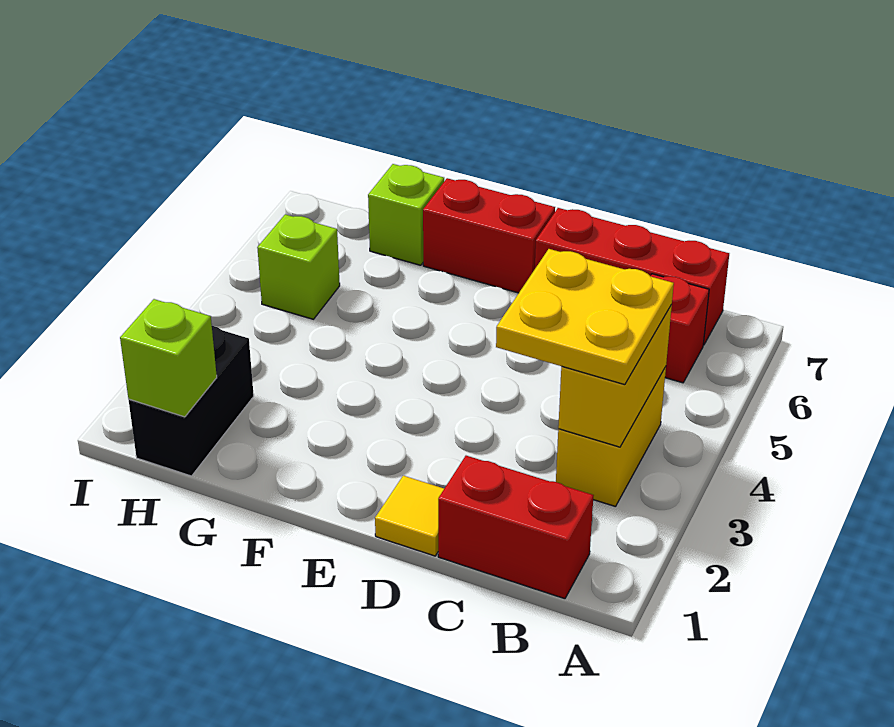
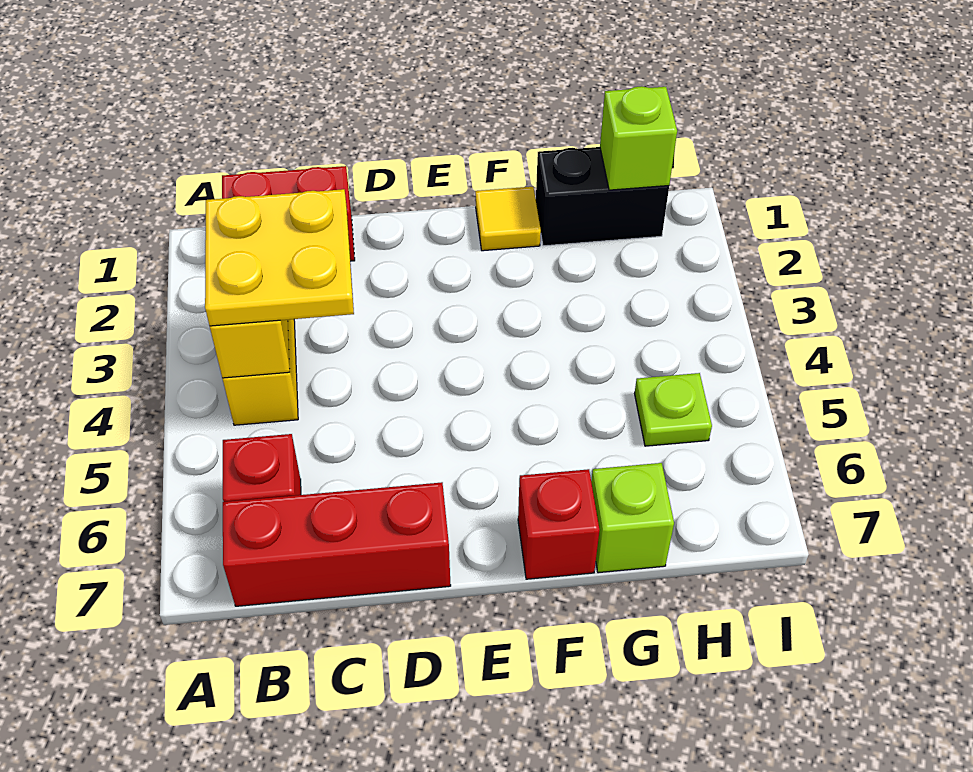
yellow tile D1 level 1 -> yellow tile F1 level 1
red brick E7:F7 level 1 -> red brick F7 level 1
black brick H1:H2 level 1 -> black brick G1:H1 level 1
lime brick H5 level 1 -> lime plate H5 level 1

